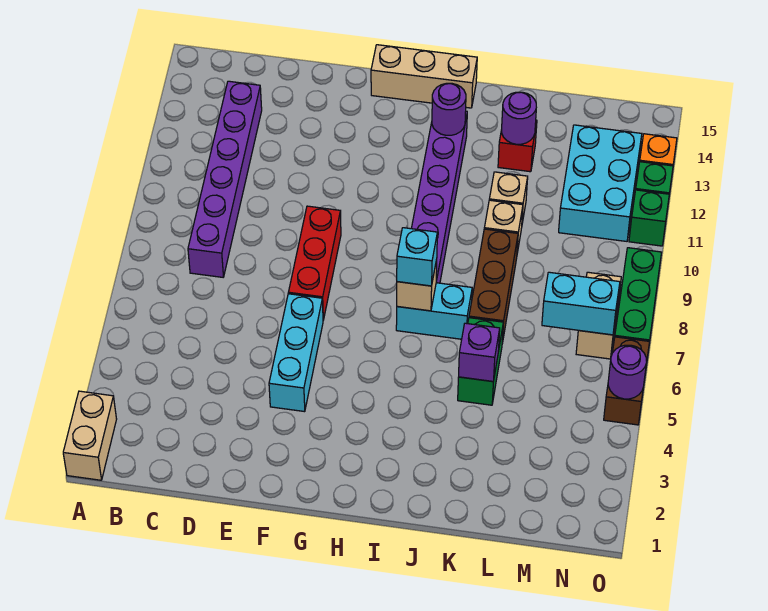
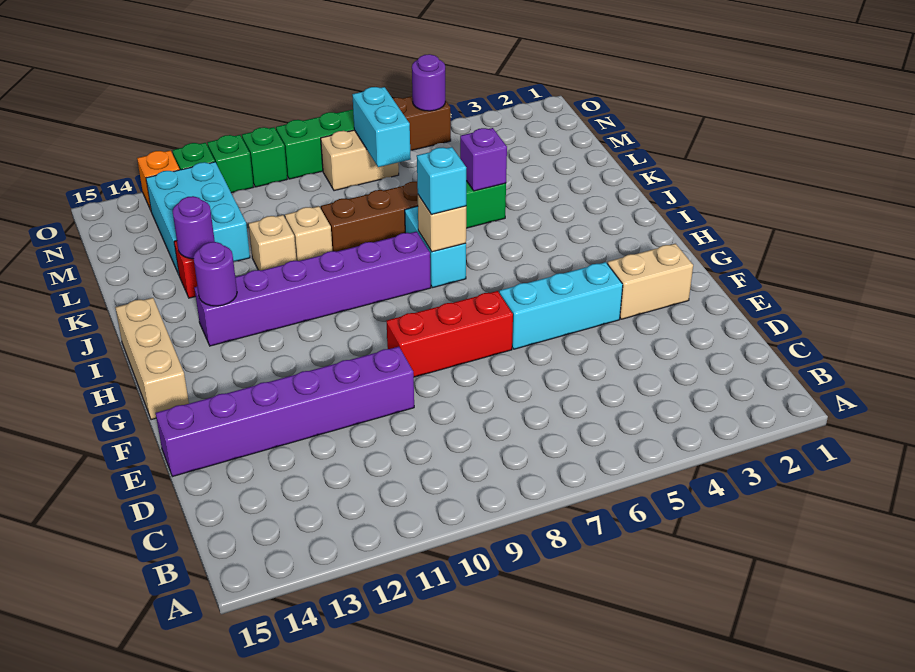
tan brick A1:A2 level 1 -> tan brick F2:F3 level 1
purple brick C8:C13 level 1 -> purple brick E10:E15 level 1
cyan brick M11:N13 level 1 -> cyan brick L12:N13 level 1
none -> green brick O10 level 1

